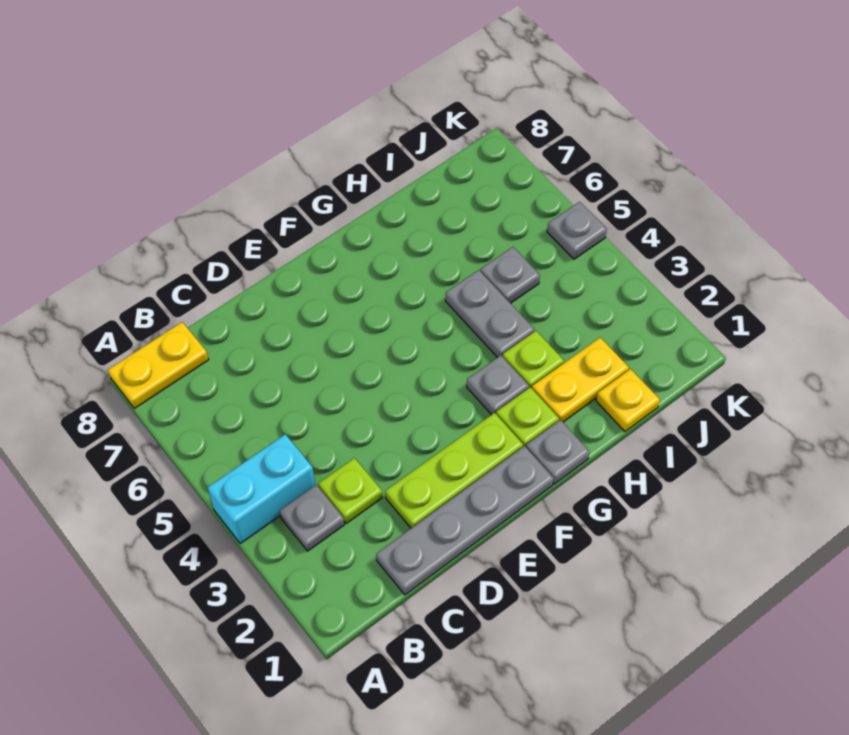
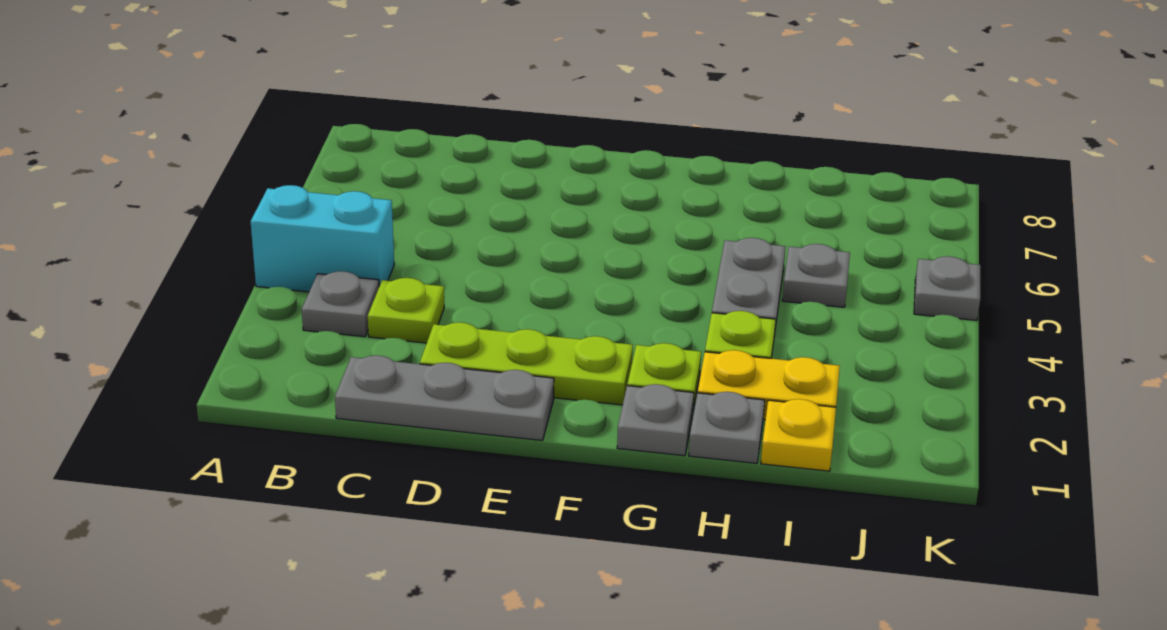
yellow plate A8:B8 level 1 -> none
grey plate C1:F1 level 1 -> grey plate C1:E1 level 1
grey plate G3 level 1 -> grey plate H1 level 1

